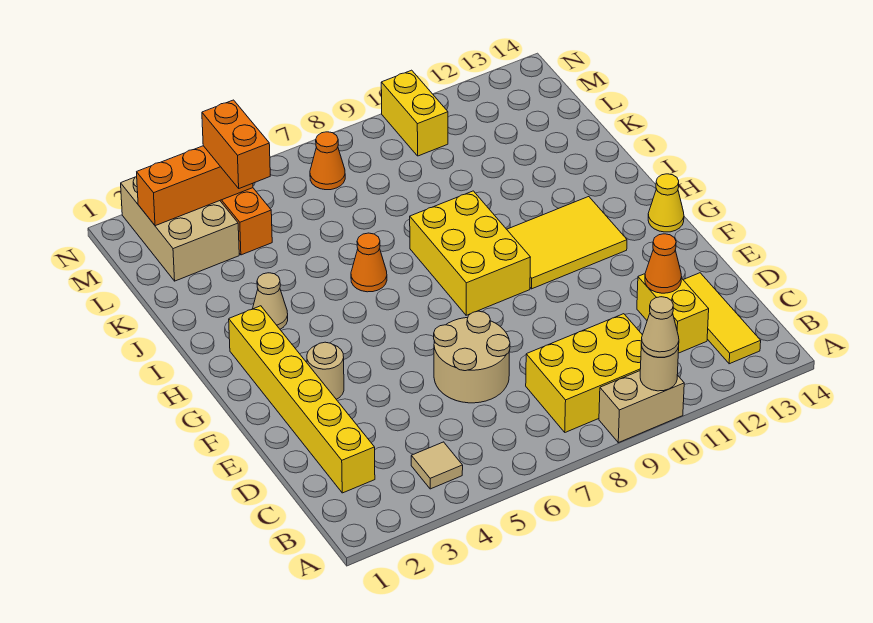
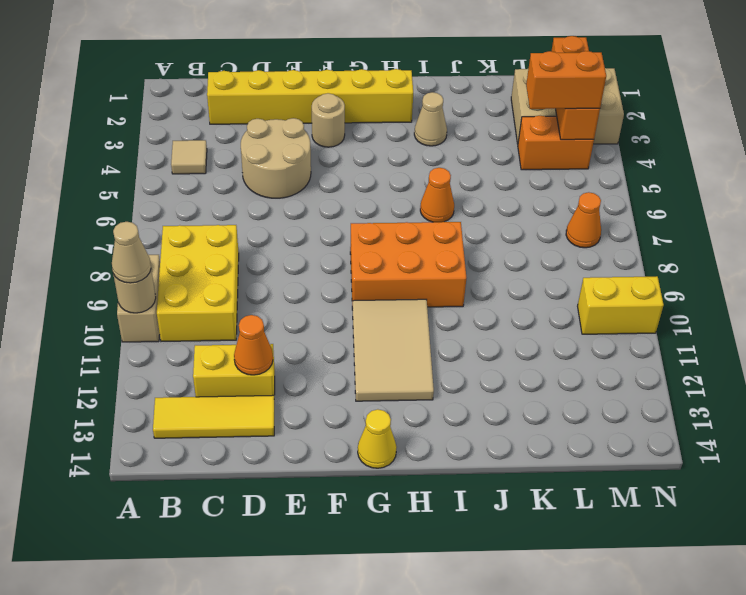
tan round brick D6:E7 level 1 -> tan round brick D4:E5 level 1
yellow brick G8:I9 level 1 -> orange brick G8:I9 level 1
yellow tile G10:H12 level 1 -> tan tile G10:H12 level 1

